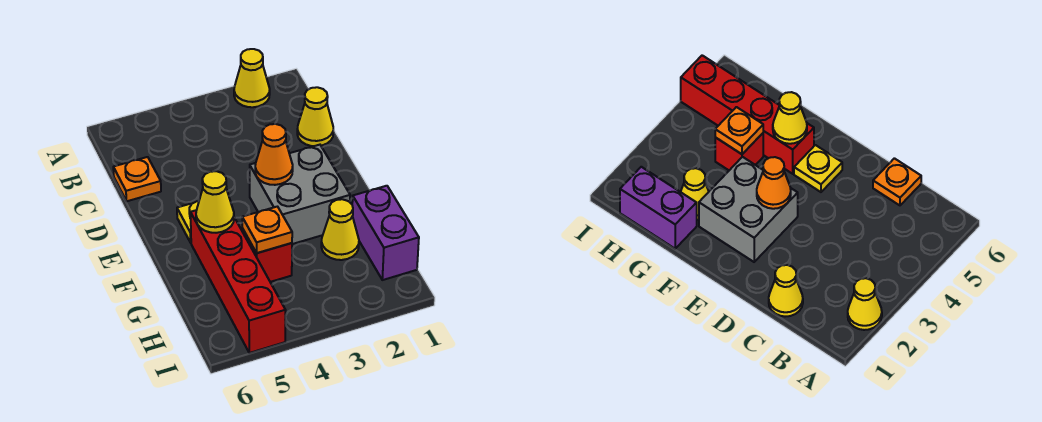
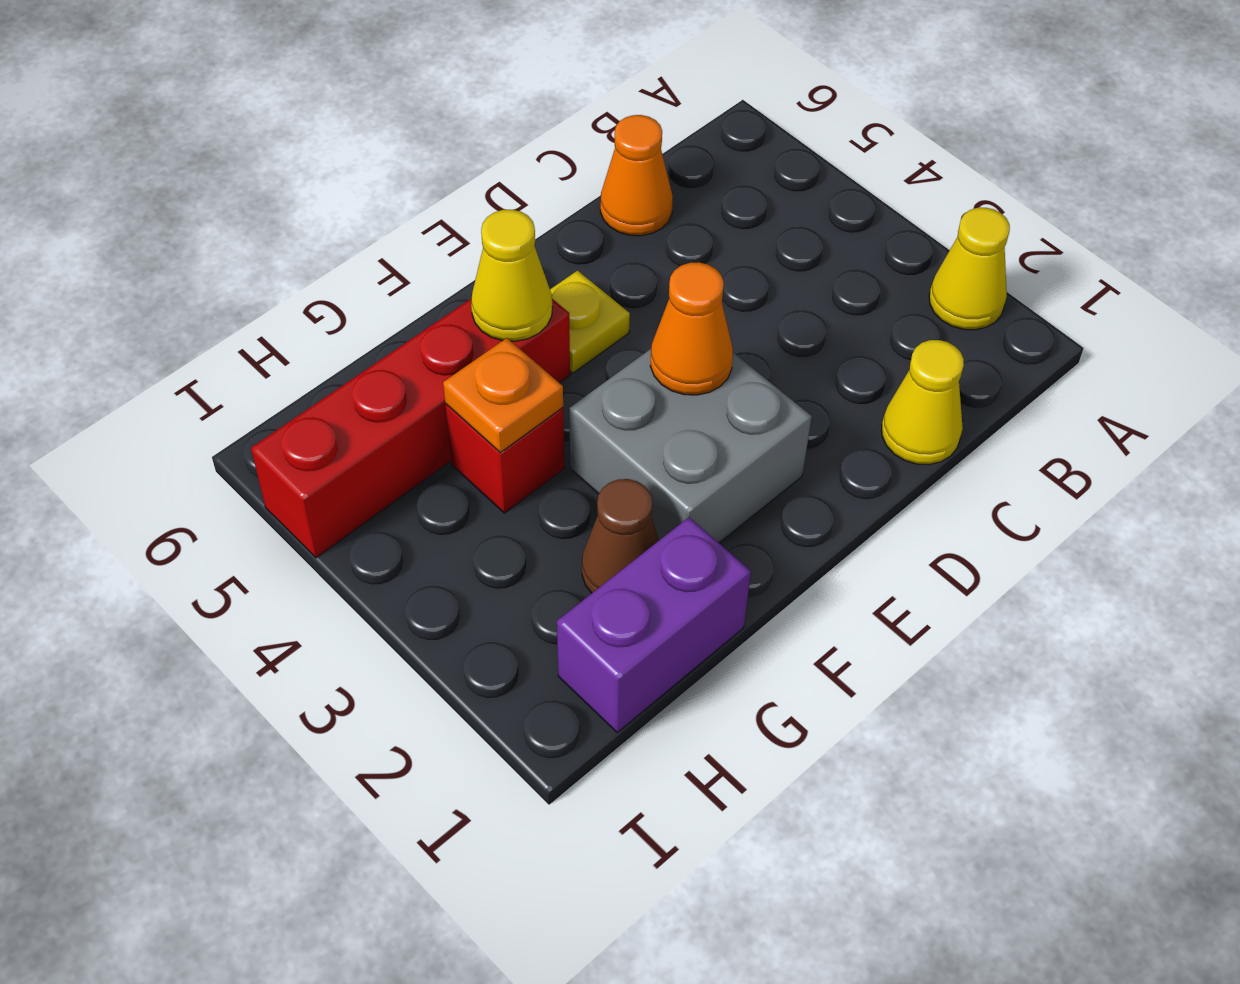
orange plate C6 level 1 -> orange cone C6 level 1
yellow cone G2 level 1 -> brown cone G2 level 1

